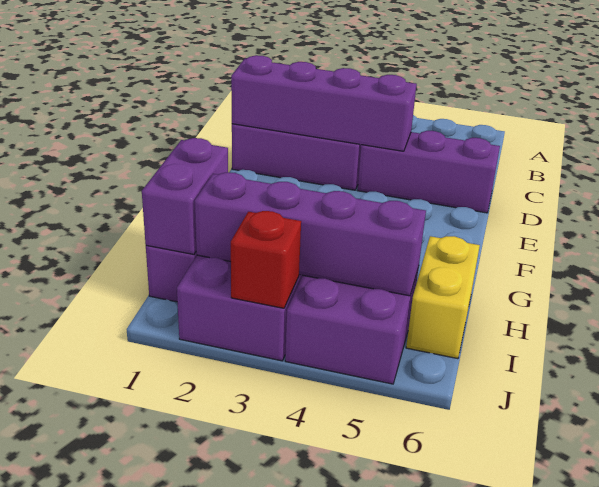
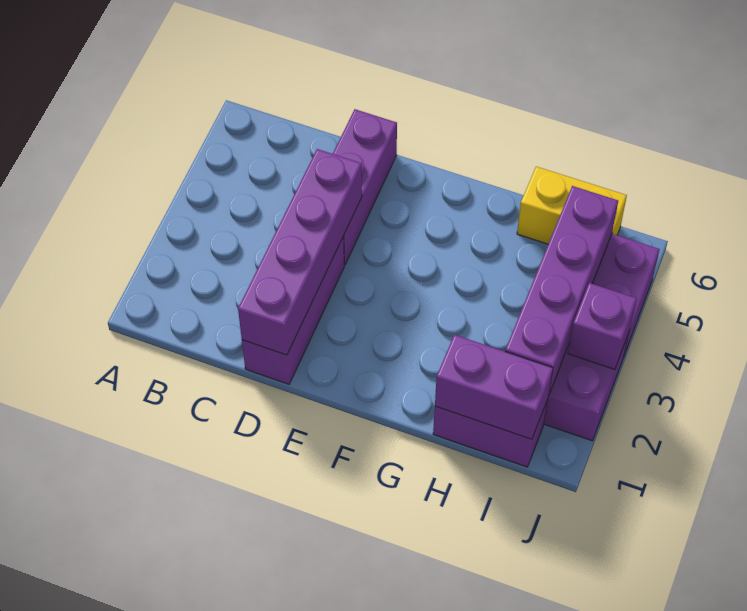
red brick J3 level 2 -> purple brick J3 level 2

